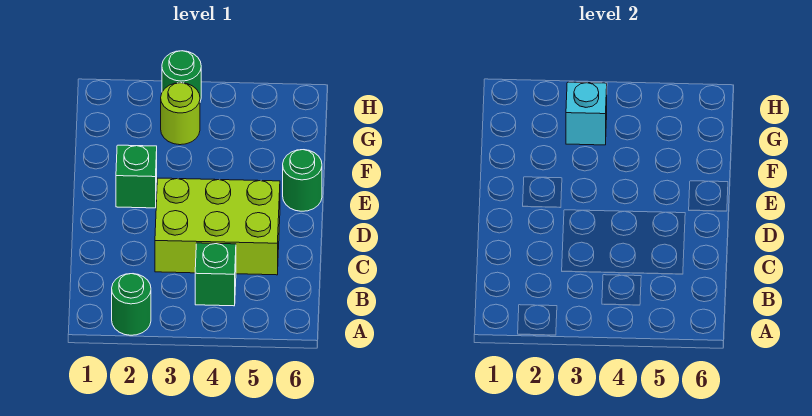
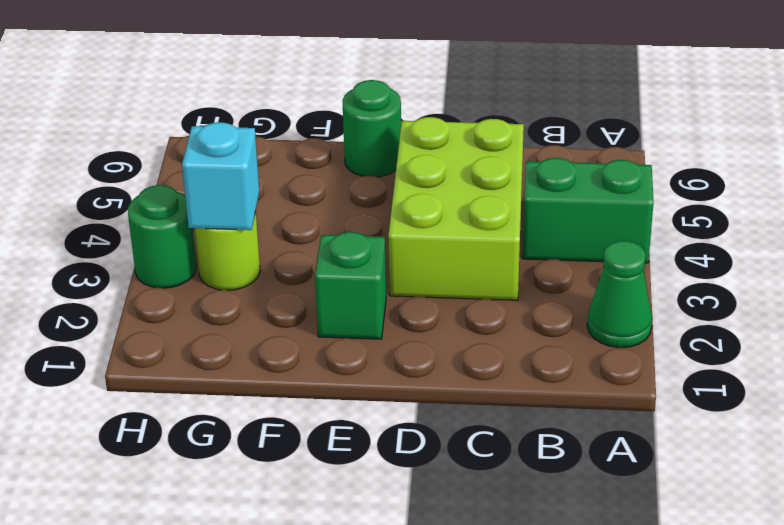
green round brick A2 level 1 -> green cone A2 level 1
green brick B4 level 1 -> green brick A4:B4 level 1

